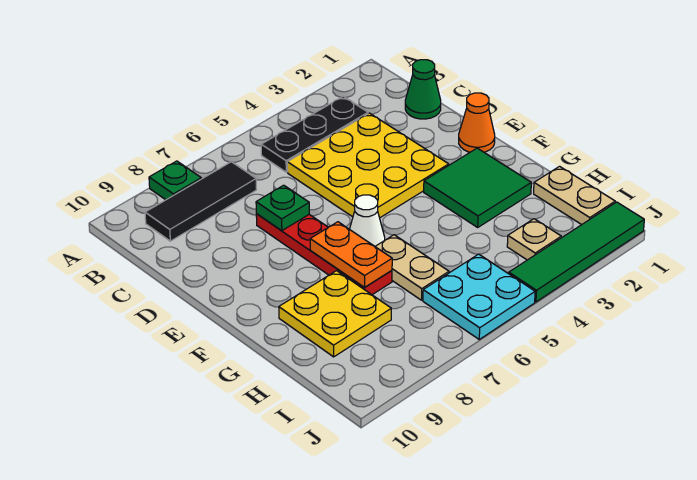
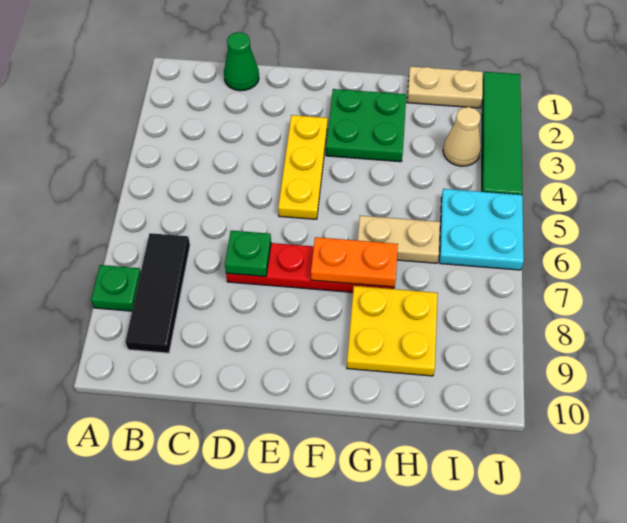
black plate B3:B5 level 1 -> none
yellow plate C3:E5 level 1 -> yellow plate E3:E5 level 1
orange cone E1 level 1 -> none
green tile F2:G3 level 1 -> green plate F2:G3 level 1
white cone F6 level 1 -> none
tan plate I3 level 1 -> tan cone I3 level 1

